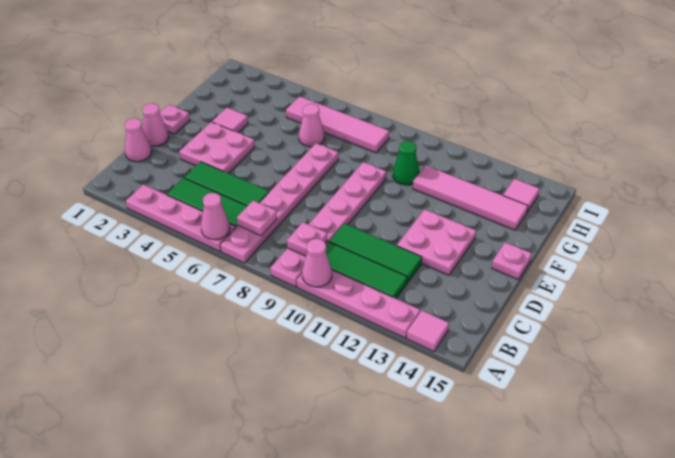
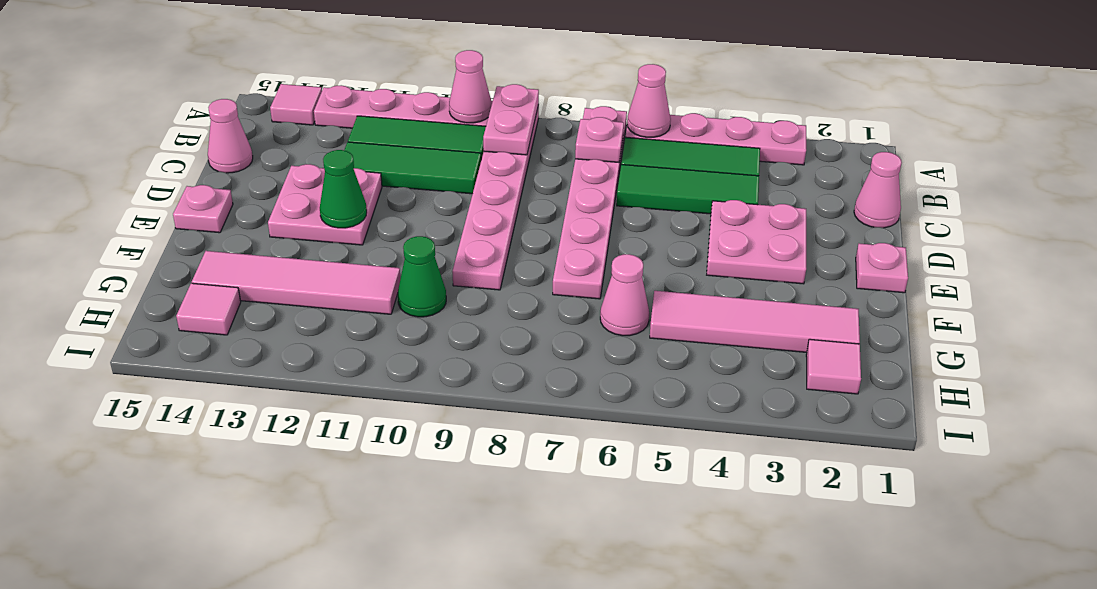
pink plate B9 level 2 -> pink plate A9:B9 level 2
pink cone D1 level 1 -> pink cone C15 level 1
none -> green cone E12 level 2
pink tile F3 level 1 -> pink tile H2 level 1
pink tile H5:H8 level 1 -> pink tile G2:G5 level 1

